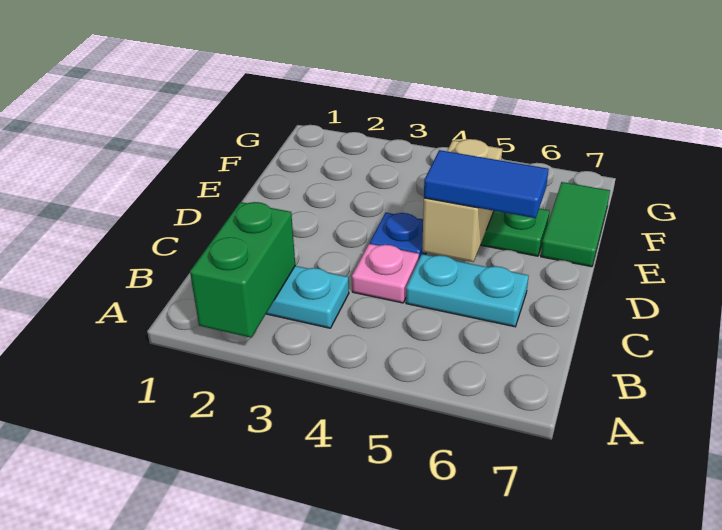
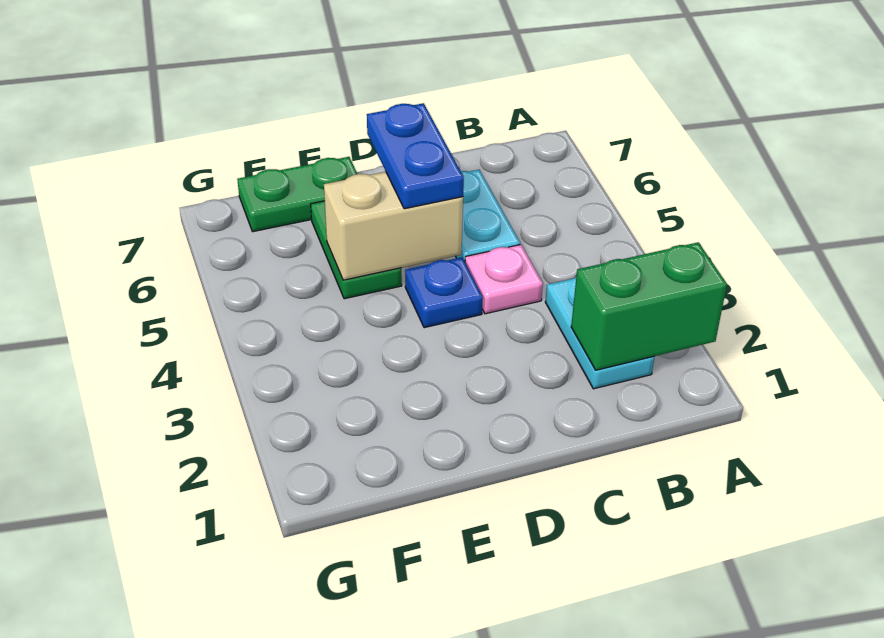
blue tile D5:D6 level 3 -> blue plate D5:D6 level 3
green tile E7:F7 level 1 -> green plate E7:F7 level 1

